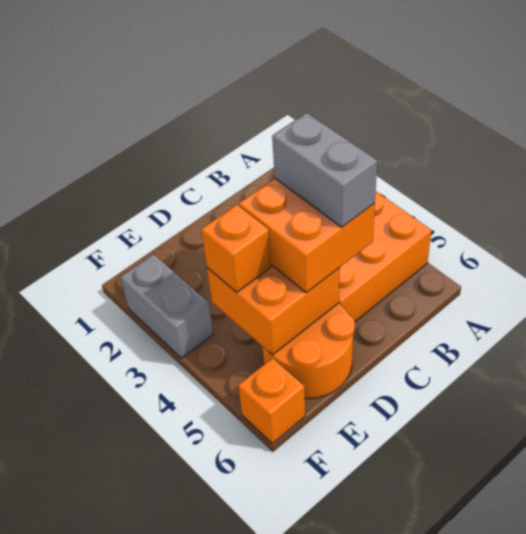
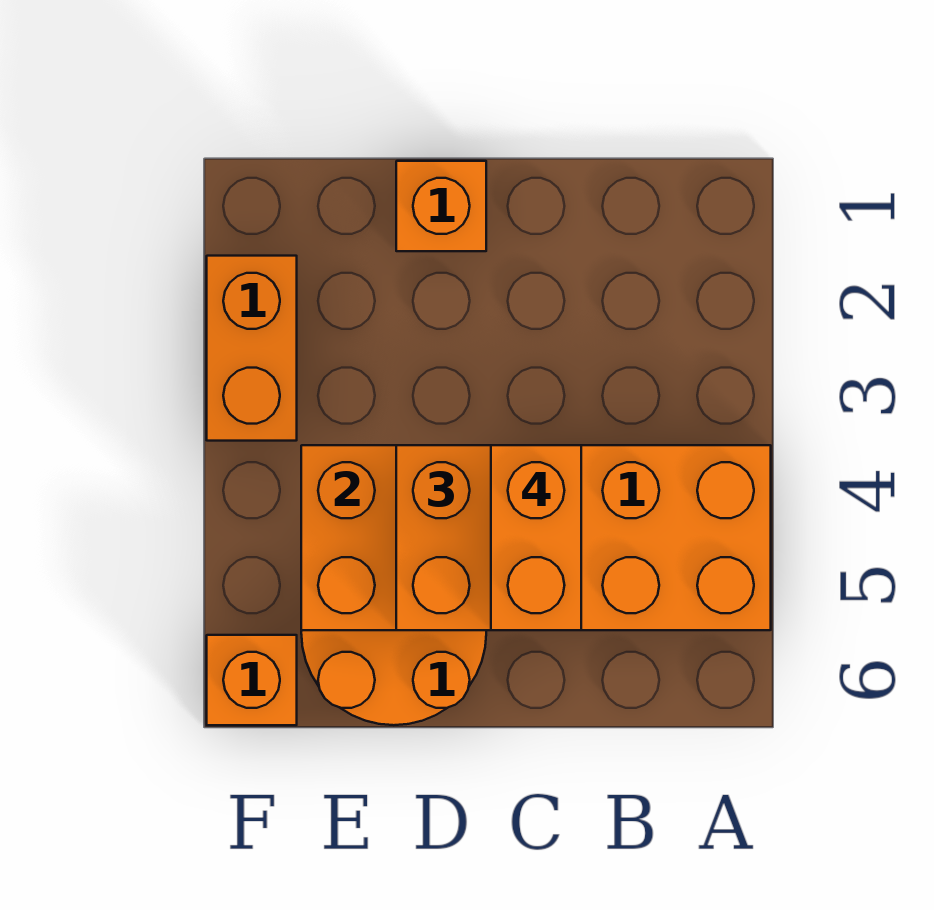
grey brick C4:C5 level 4 -> orange brick C4:C5 level 4
orange brick E4 level 3 -> orange brick D1 level 1
grey brick F2:F3 level 1 -> orange brick F2:F3 level 1

